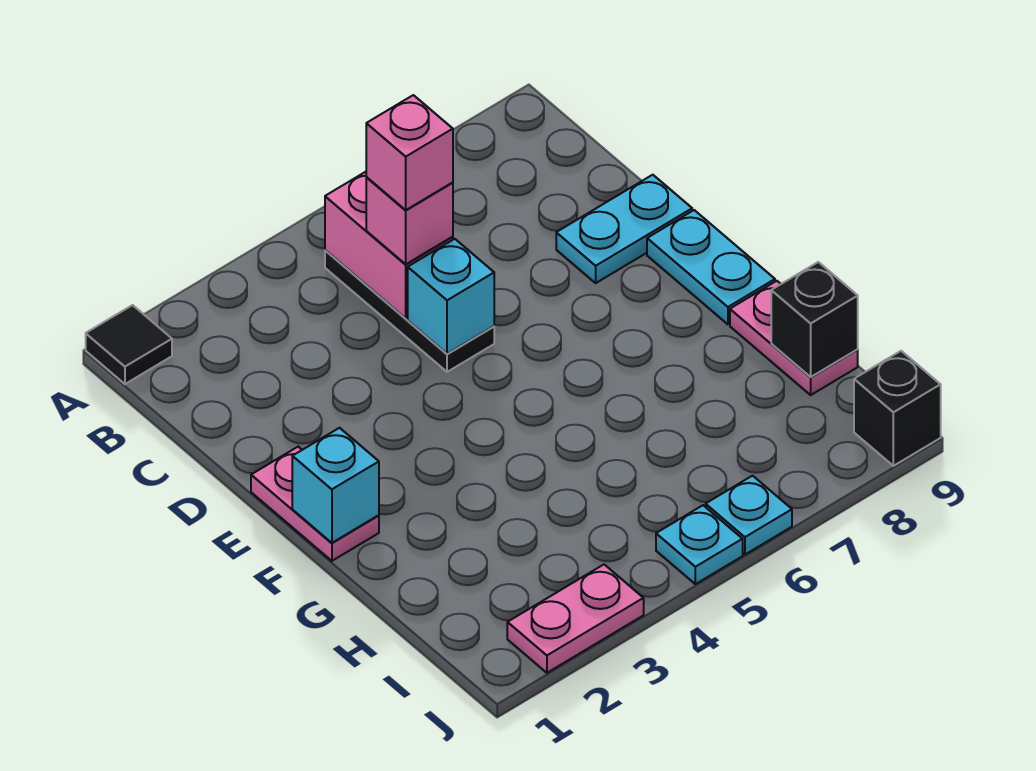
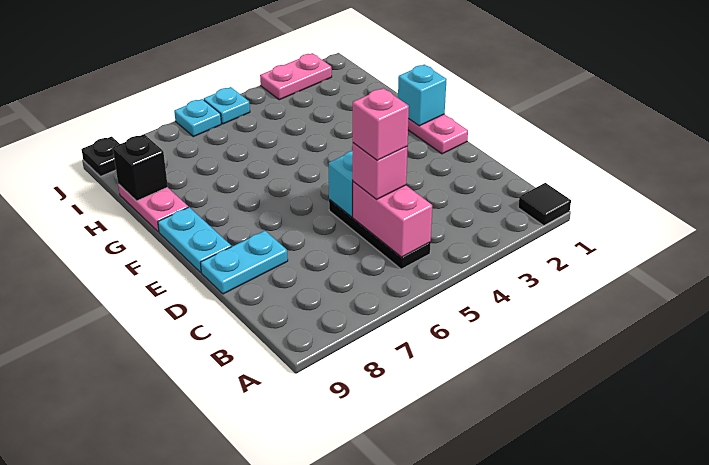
black brick J9 level 1 -> black plate J9 level 1

